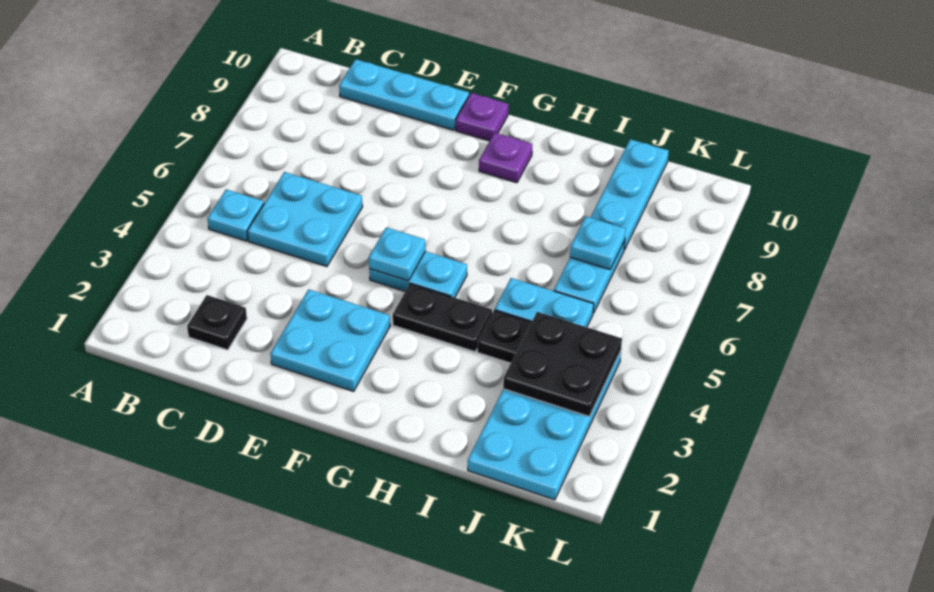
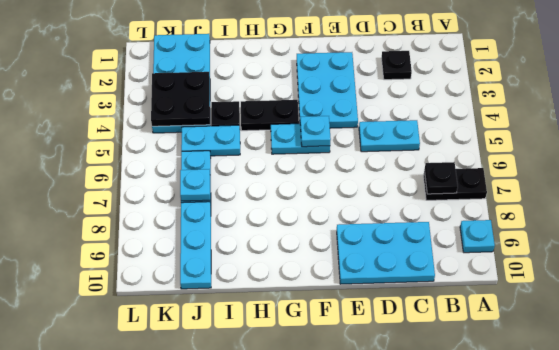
none -> black plate A7:B7 level 1
cyan plate B5 level 1 -> cyan plate A9 level 1
none -> black plate B7 level 2
cyan plate C5:D6 level 1 -> cyan plate C5:D5 level 1
cyan plate C10:E10 level 1 -> cyan plate C9:E10 level 1
cyan plate E2:F3 level 1 -> cyan plate E2:F4 level 1
purple plate F10 level 1 -> none
purple plate G9 level 1 -> none

